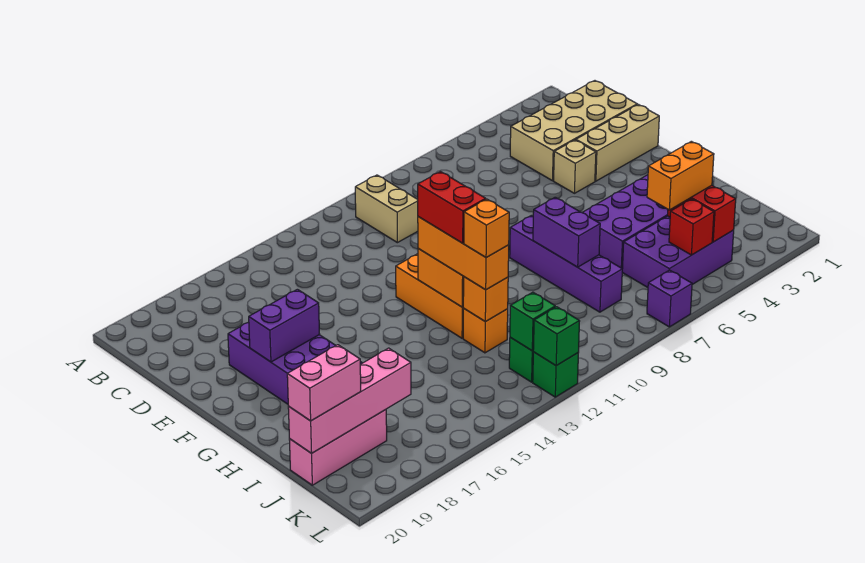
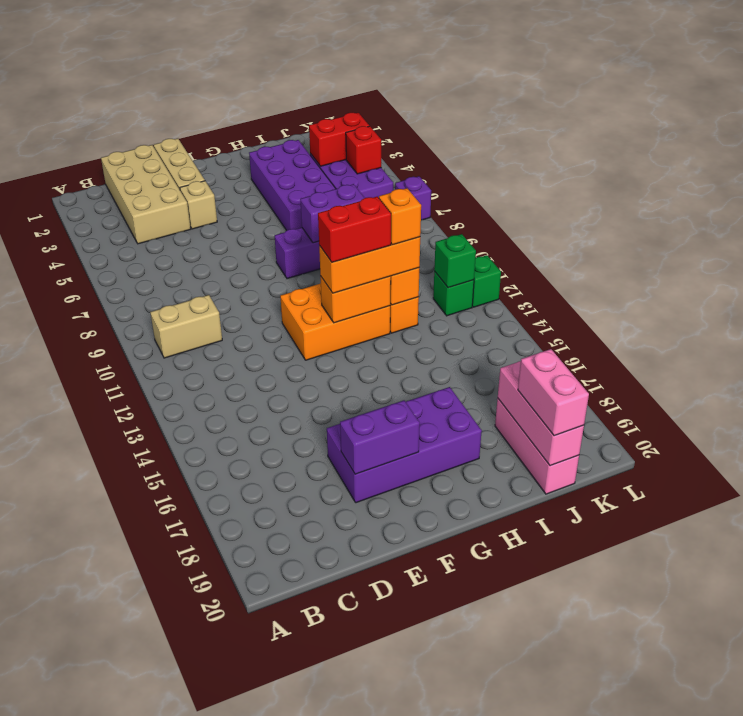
purple brick F17:F18 level 2 -> purple brick E18:F18 level 2
orange brick J4:J5 level 3 -> none
pink brick J17:J20 level 2 -> pink brick J18:J20 level 2
green brick L12 level 2 -> none

